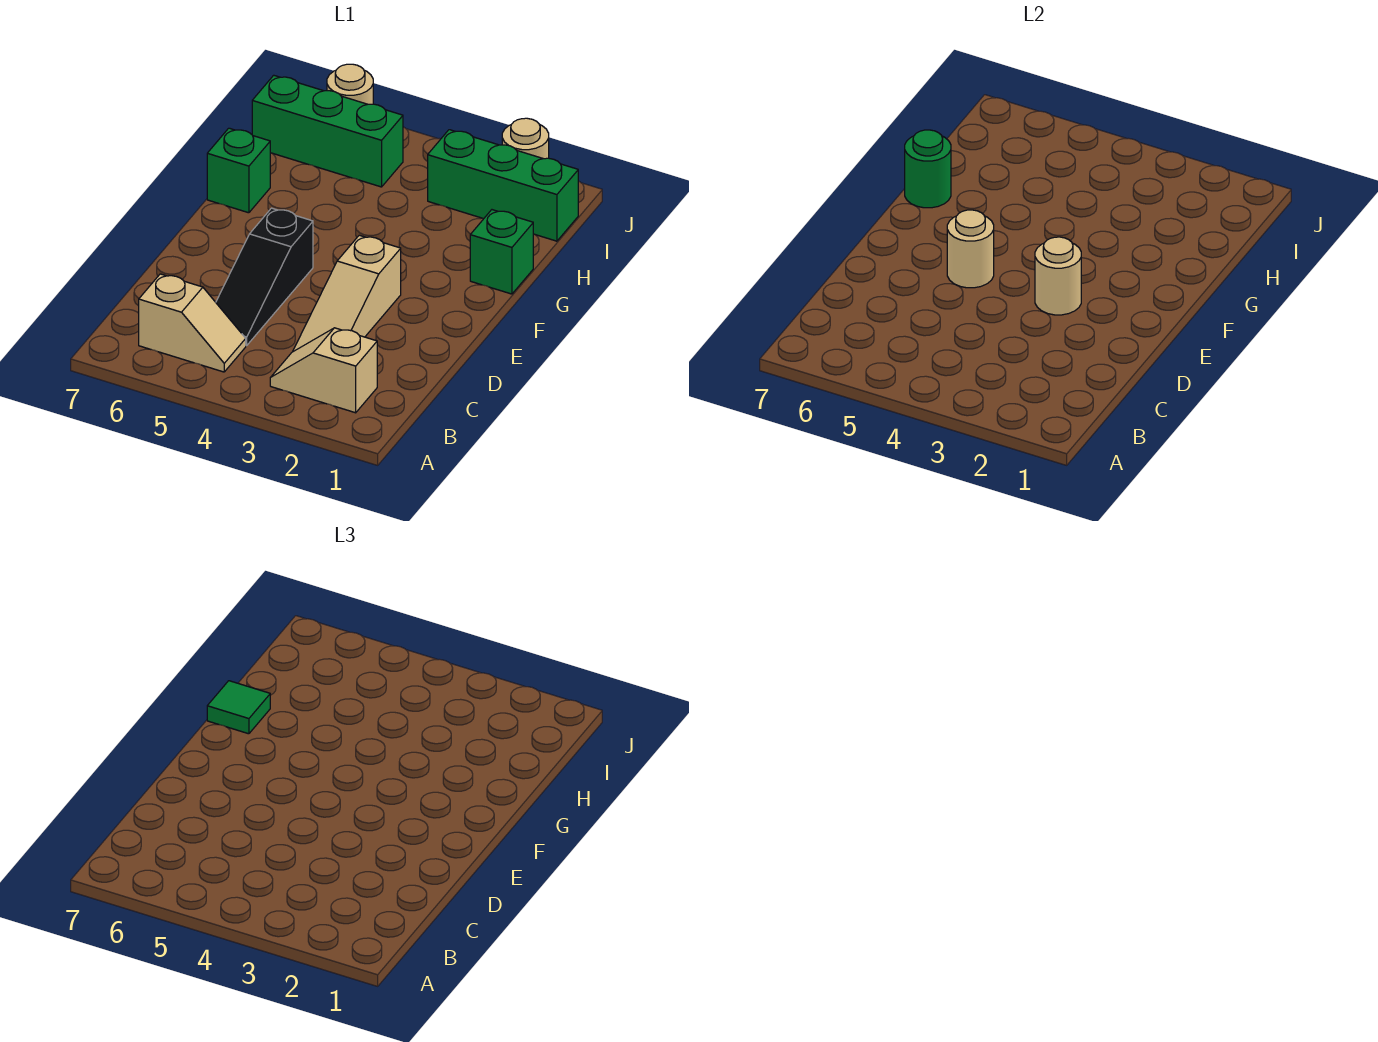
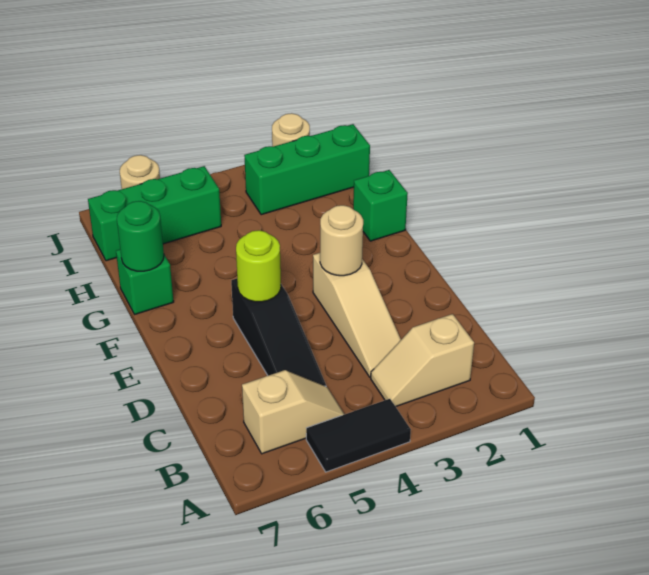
none -> black tile A4:A5 level 1
tan round brick E5 level 2 -> lime round brick E5 level 2
green tile G7 level 3 -> none

